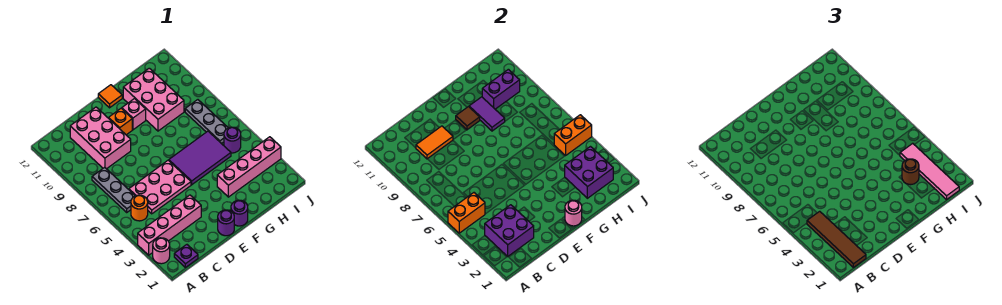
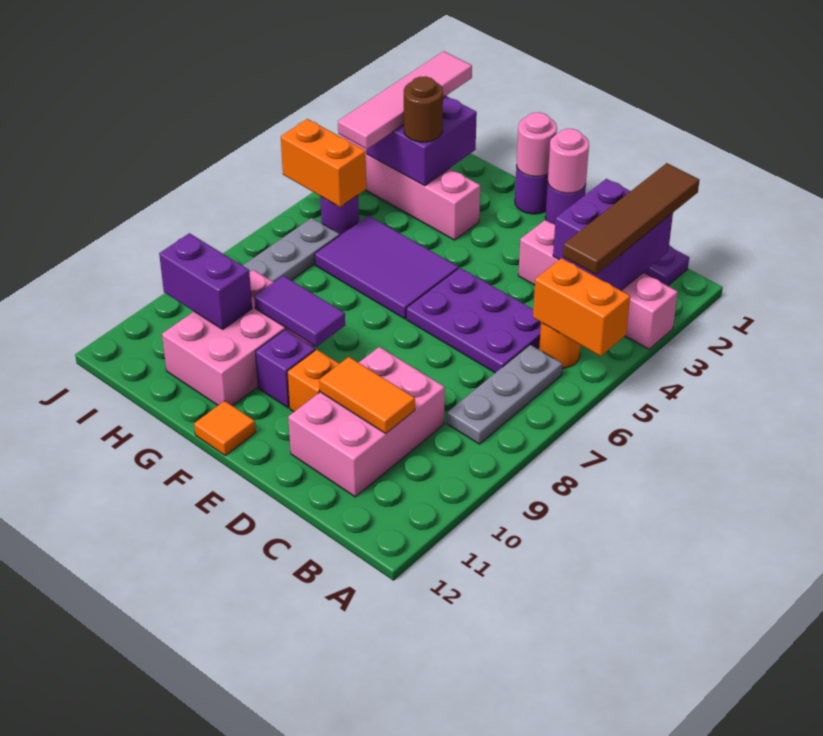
pink round brick A2 level 1 -> pink round brick E1 level 2
pink plate C5:E6 level 1 -> purple plate C5:E6 level 1
pink brick F10 level 1 -> purple brick F10 level 1
brown tile F10 level 2 -> none
purple tile G9:G10 level 2 -> purple tile F9:G9 level 2

